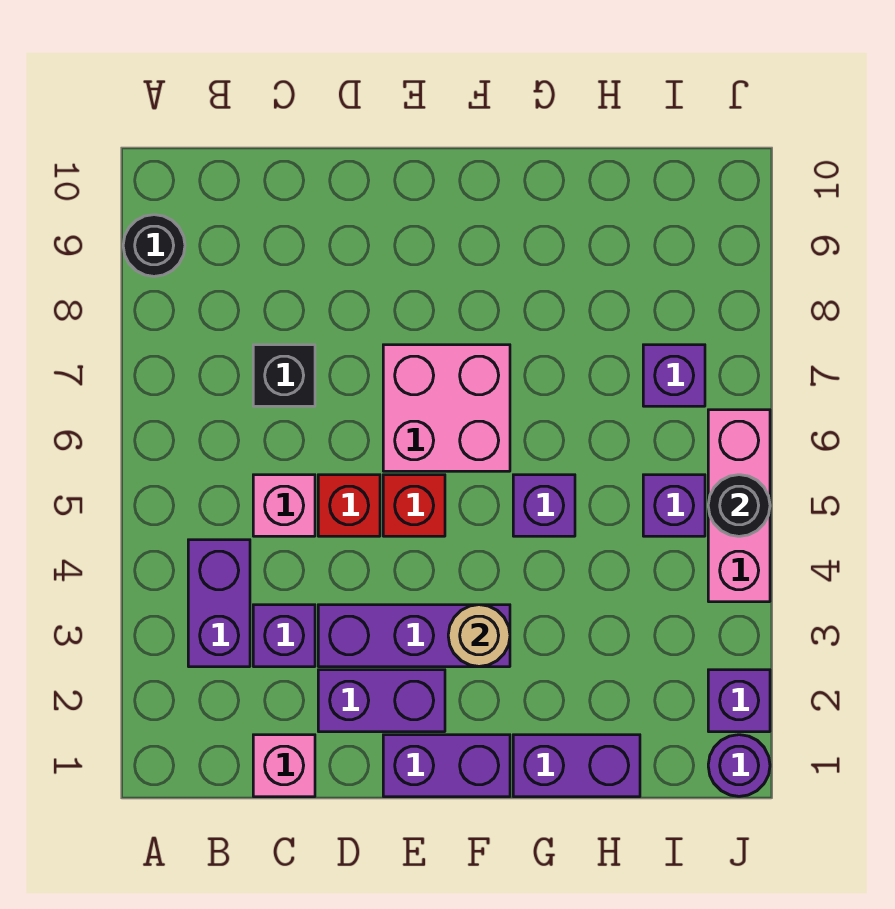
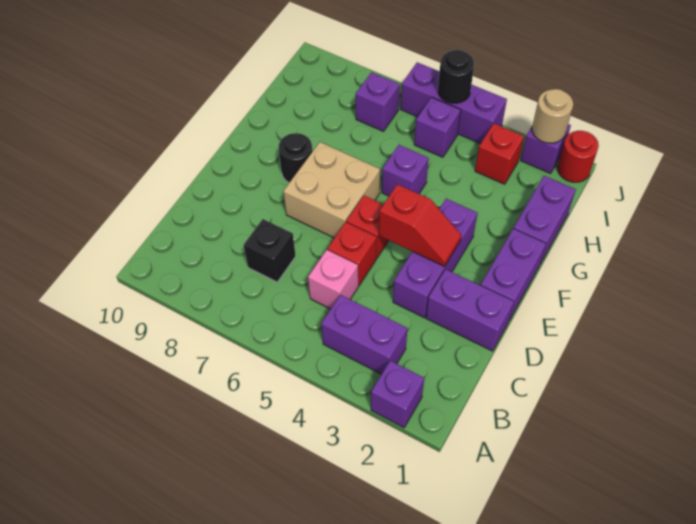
black round brick A9 level 1 -> black round brick F8 level 1
pink brick C1 level 1 -> none
purple brick C3 level 1 -> purple brick A2 level 1
purple brick D2:E2 level 1 -> purple brick D1:D2 level 1
none -> red slope E3:E4 level 2 top 4
pink brick E6:F7 level 1 -> tan brick E6:F7 level 1
tan round brick F3 level 2 -> tan round brick J2 level 2
none -> red brick I3 level 1
purple round brick J1 level 1 -> red round brick J1 level 1
pink brick J4:J6 level 1 -> purple brick J4:J6 level 1

